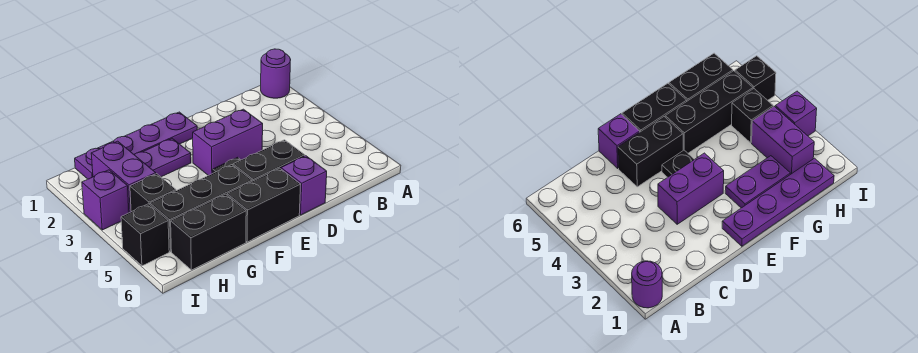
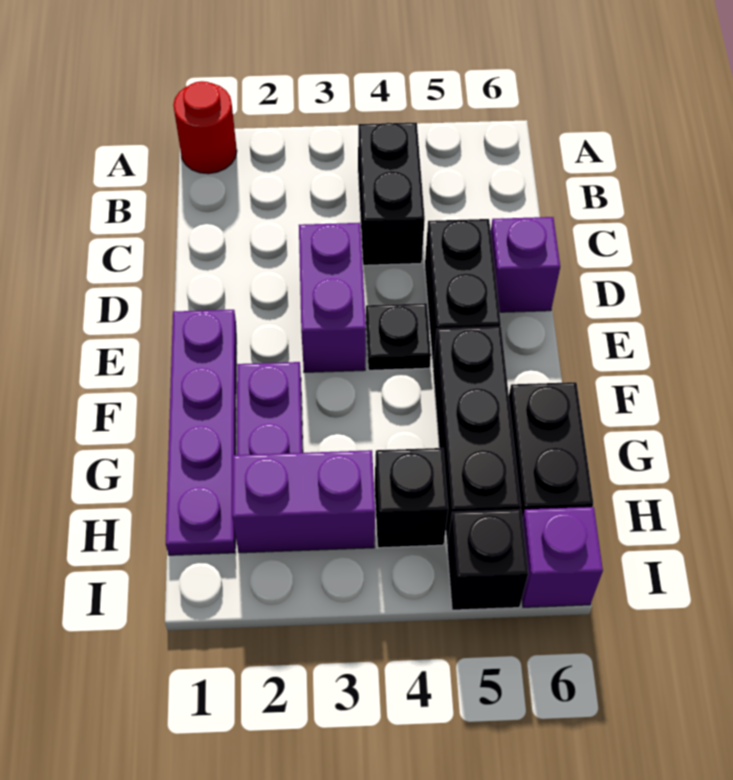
purple round brick A1 level 1 -> red round brick A1 level 1
black brick E6:F6 level 1 -> black brick B4:C4 level 1
purple brick I3 level 1 -> purple brick I6 level 1

